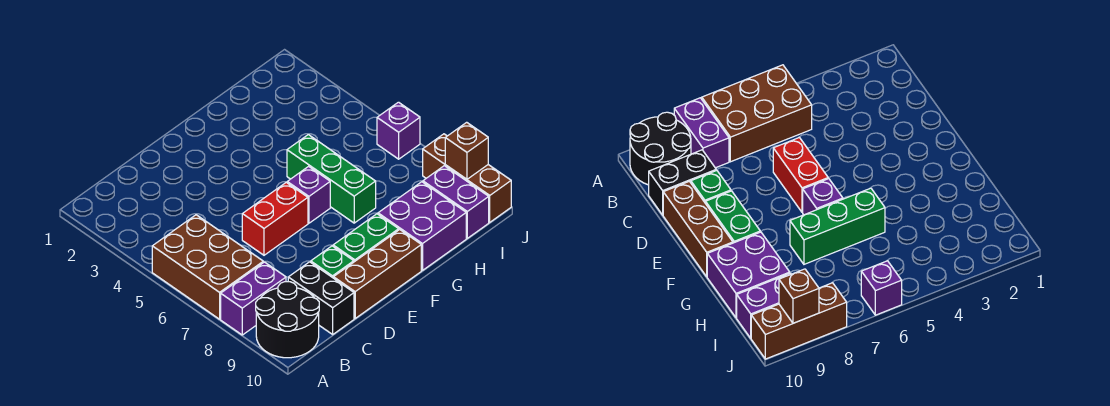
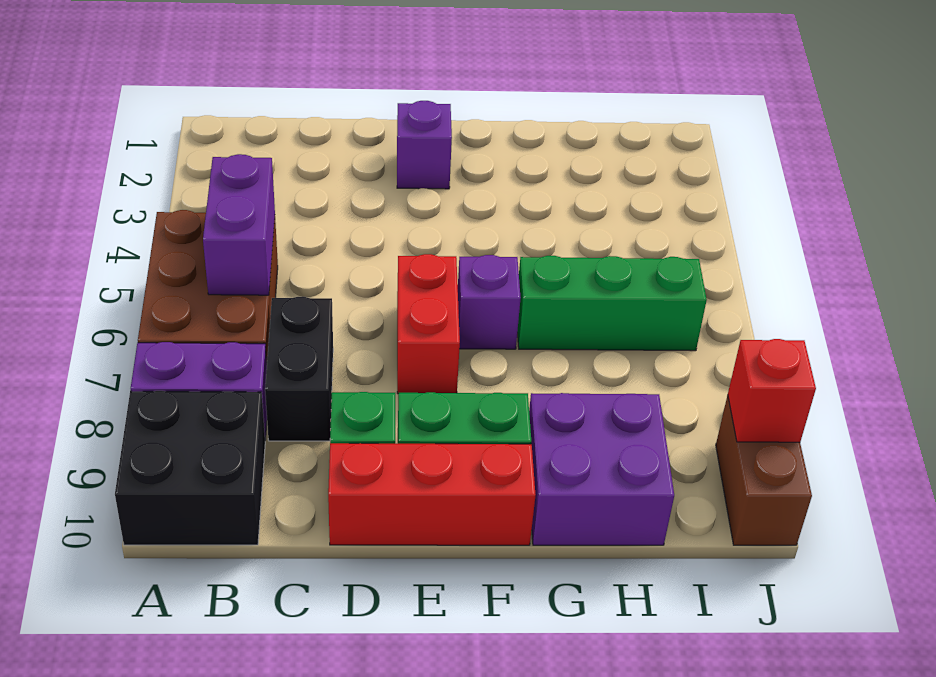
black round brick A9:B10 level 1 -> black brick A9:B10 level 1
black brick C9:C10 level 1 -> black brick C7:C8 level 1
red brick D6:E6 level 1 -> red brick E6:E7 level 1
brown brick D10:F10 level 1 -> red brick D10:F10 level 1
green brick G5:G7 level 1 -> green brick G6:I6 level 1
purple brick I9:I10 level 1 -> purple brick B5:B6 level 2
purple brick J6 level 1 -> purple brick E2 level 1
brown brick J8:J10 level 1 -> brown brick J9:J10 level 1
brown brick J9 level 2 -> red brick J9 level 2

